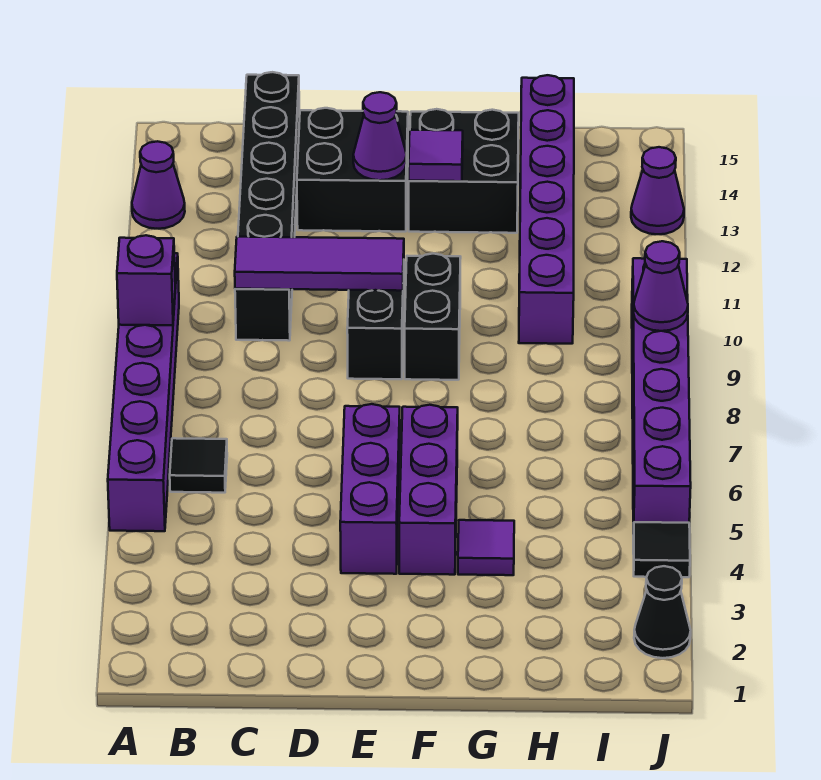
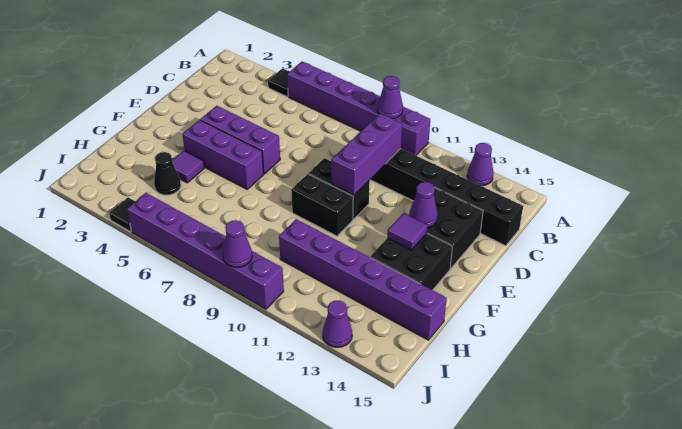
purple brick A9 level 2 -> purple cone A9 level 2
black tile B6 level 1 -> black tile A4 level 1
purple tile C10:E10 level 2 -> purple brick C10:E10 level 2
black cone J2 level 1 -> black cone H4 level 1

